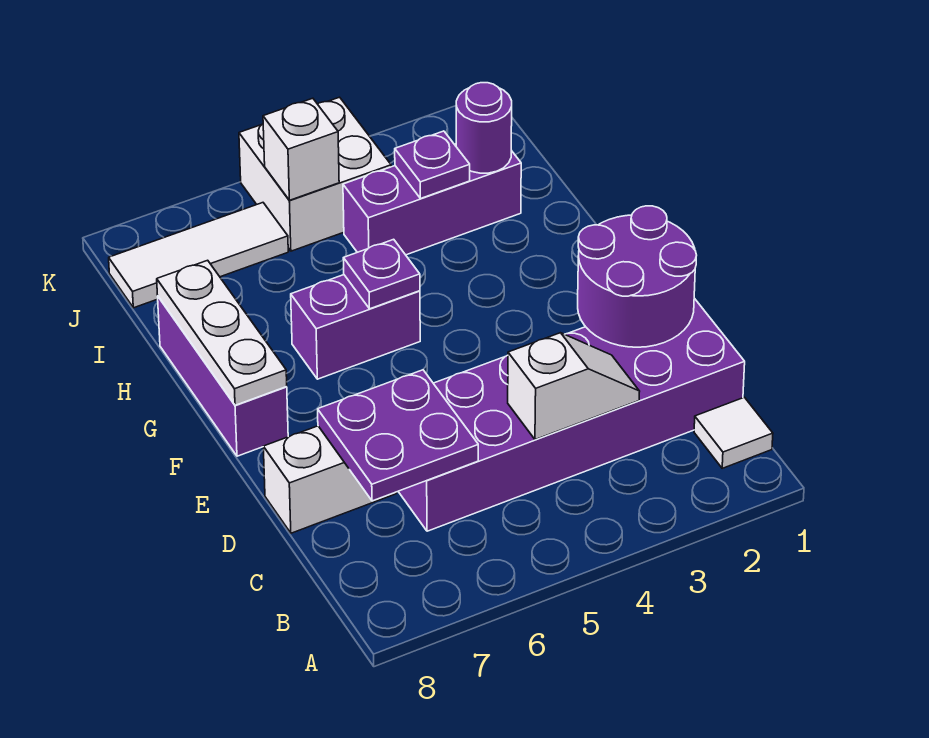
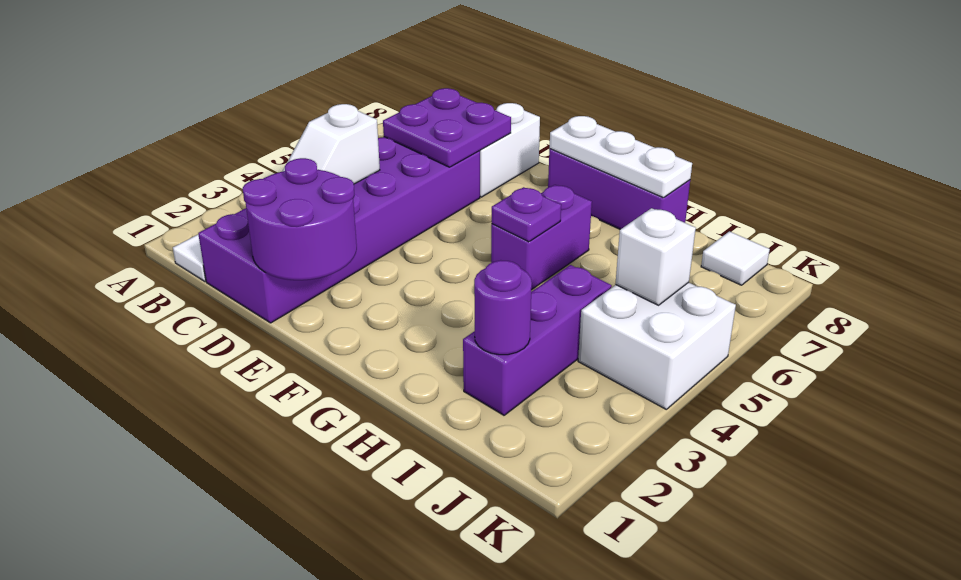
purple plate I3 level 2 -> none
white tile J6:J8 level 1 -> white tile J8 level 1

